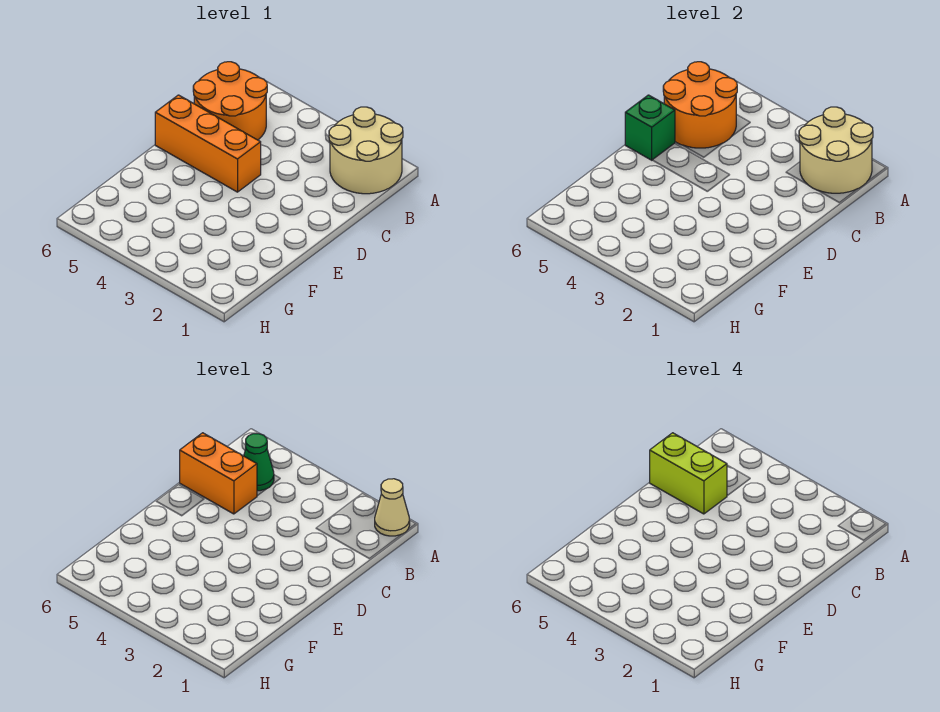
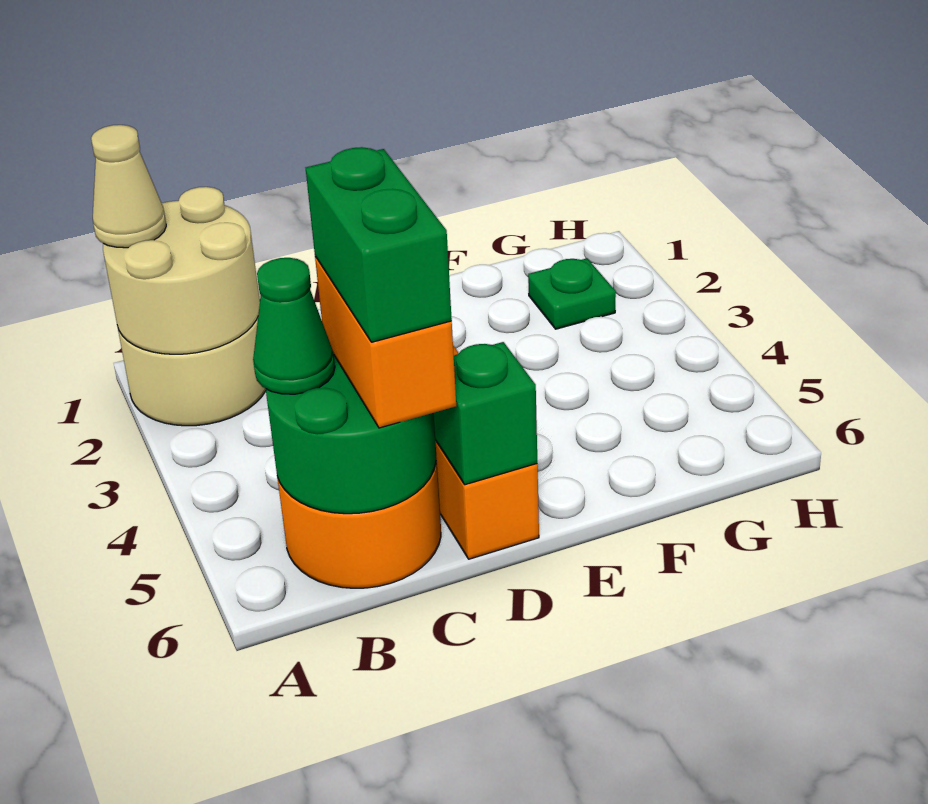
orange round brick B5:C6 level 2 -> green round brick B5:C6 level 2
lime brick C5:C6 level 4 -> green brick C5:C6 level 4
none -> green plate G2 level 1

